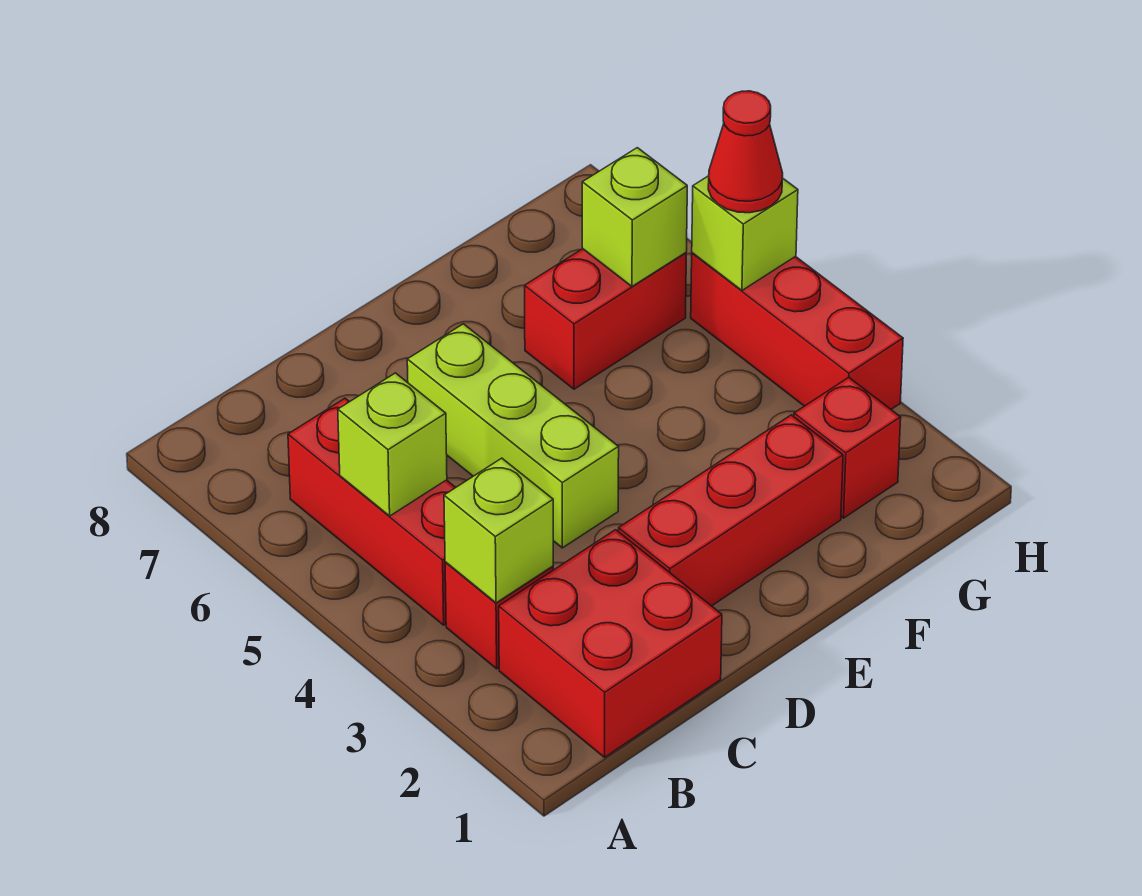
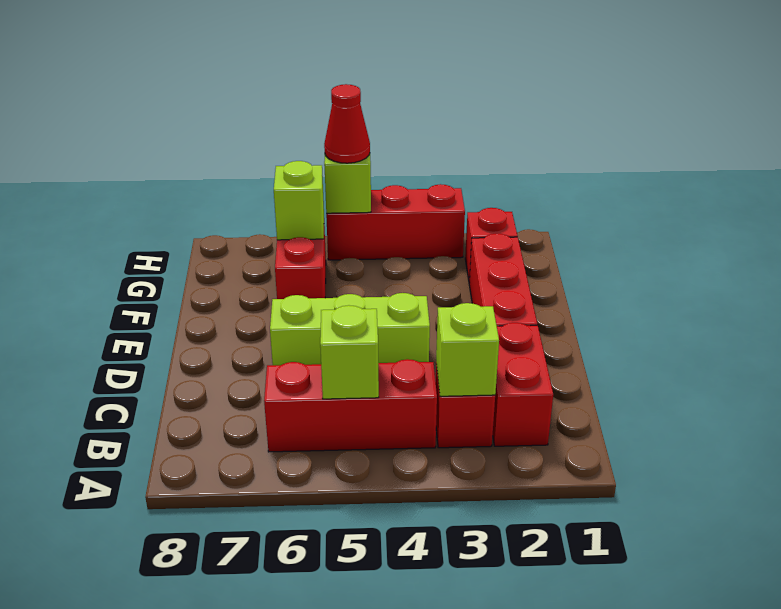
red brick B1:C2 level 1 -> red brick B2:C2 level 1

